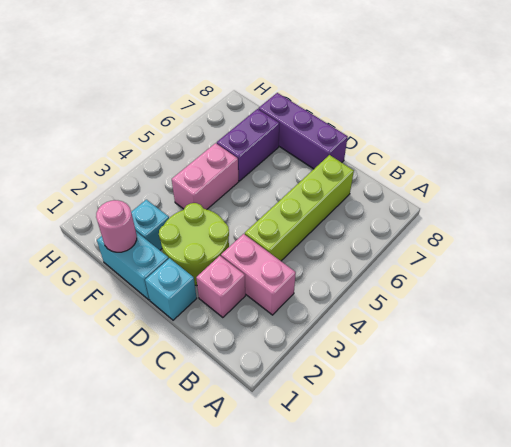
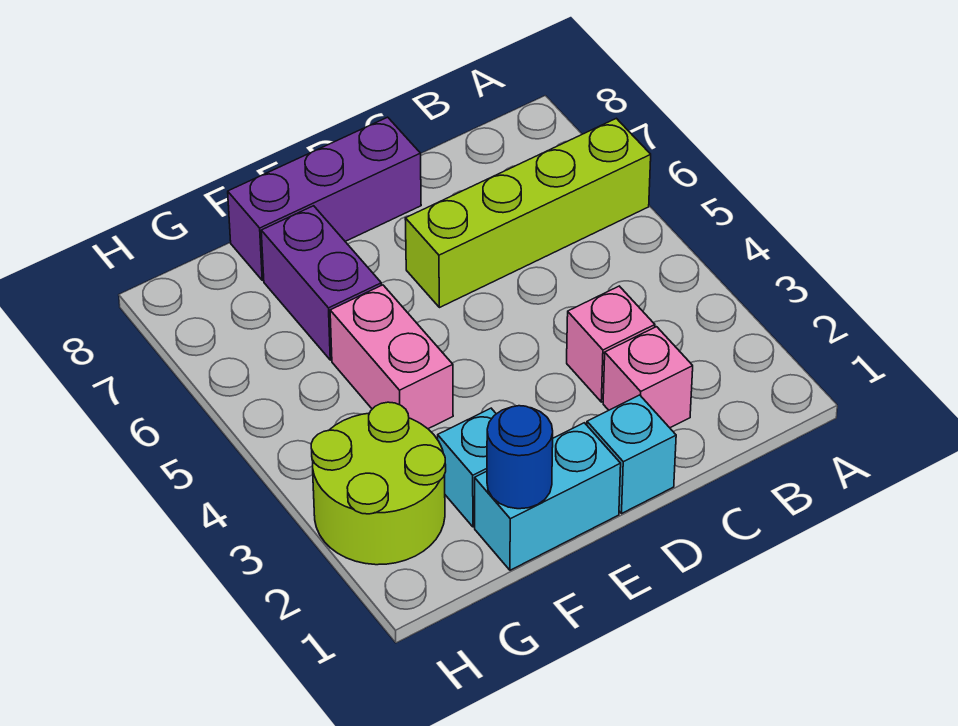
pink brick B3:C3 level 1 -> pink brick C3 level 1
lime brick C4:C7 level 1 -> lime brick A6:D6 level 1
lime round brick D2:E3 level 1 -> lime round brick G2:H3 level 1
pink round brick F1 level 2 -> blue round brick F1 level 2

